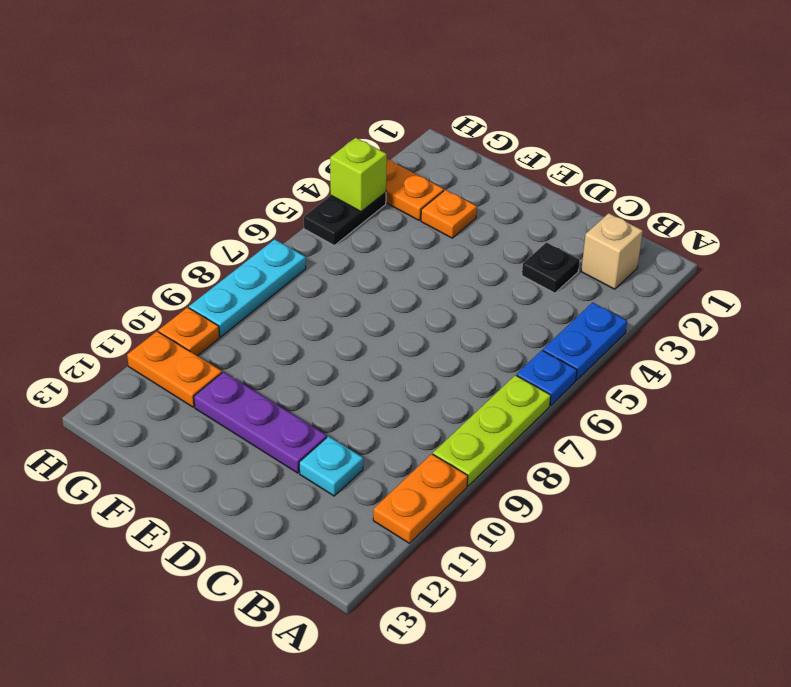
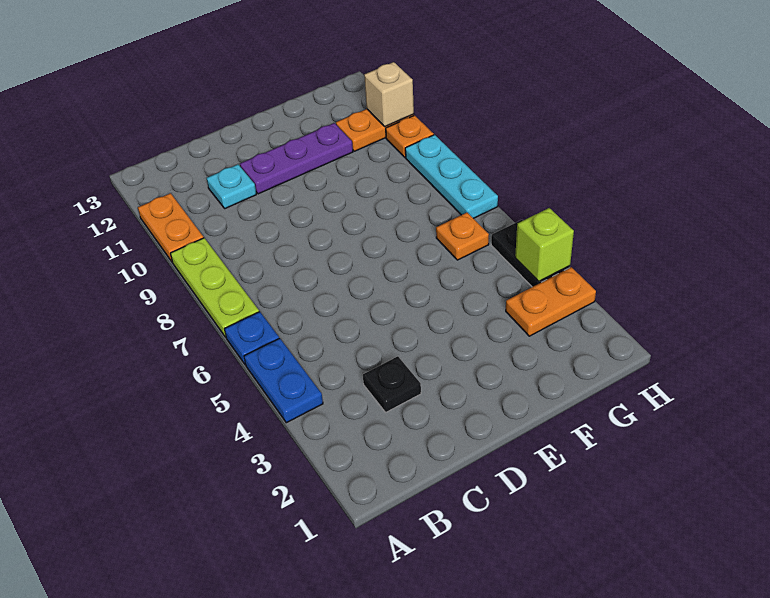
tan brick B2 level 1 -> tan brick H11 level 2
orange plate F3 level 1 -> orange plate G6 level 1

